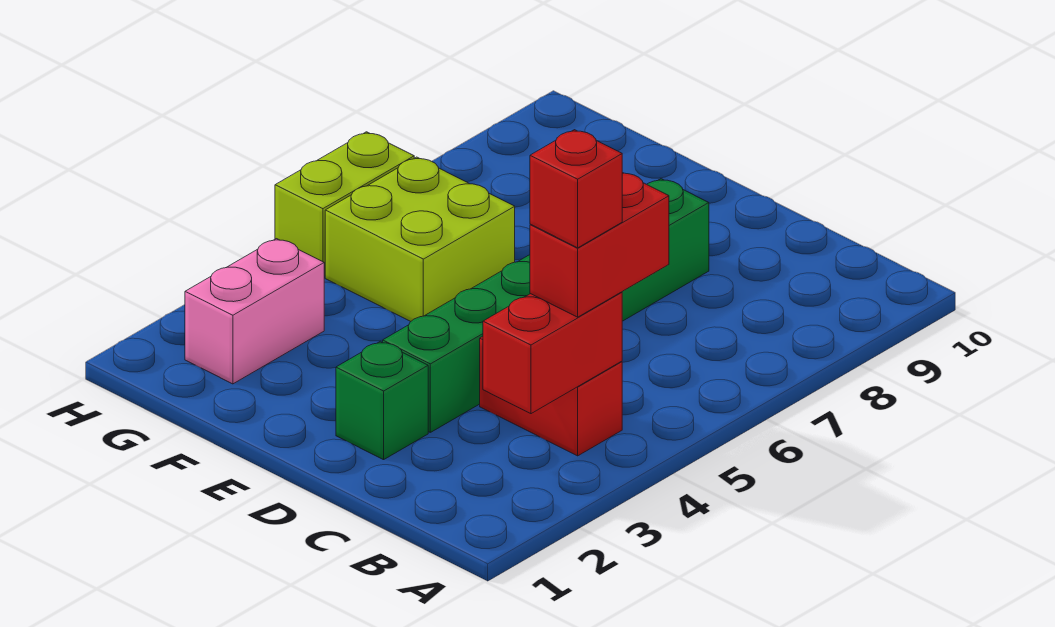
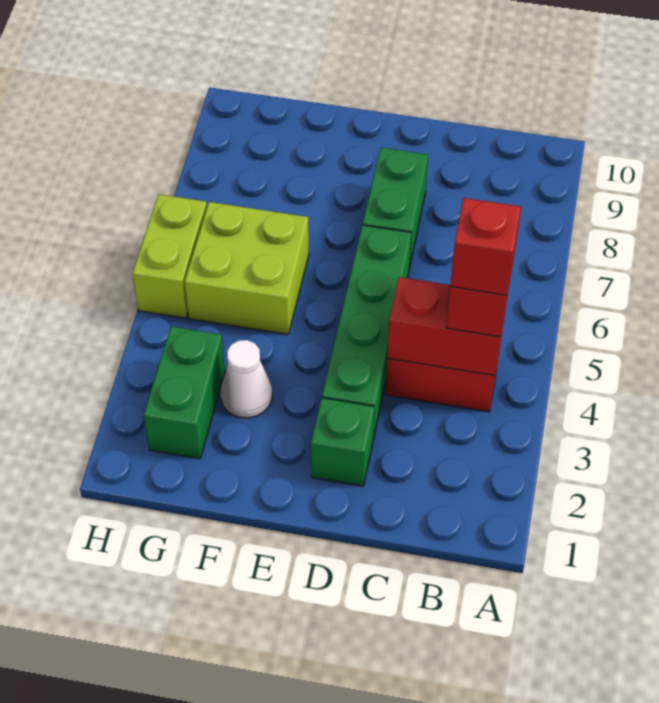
red brick B3:B4 level 2 -> red brick B4:C4 level 2
none -> white cone F3 level 1
pink brick G2:G3 level 1 -> green brick G2:G3 level 1

